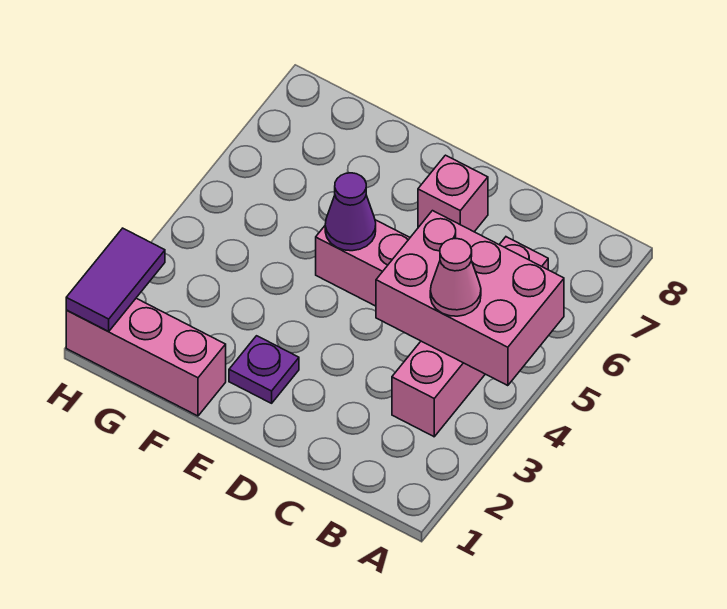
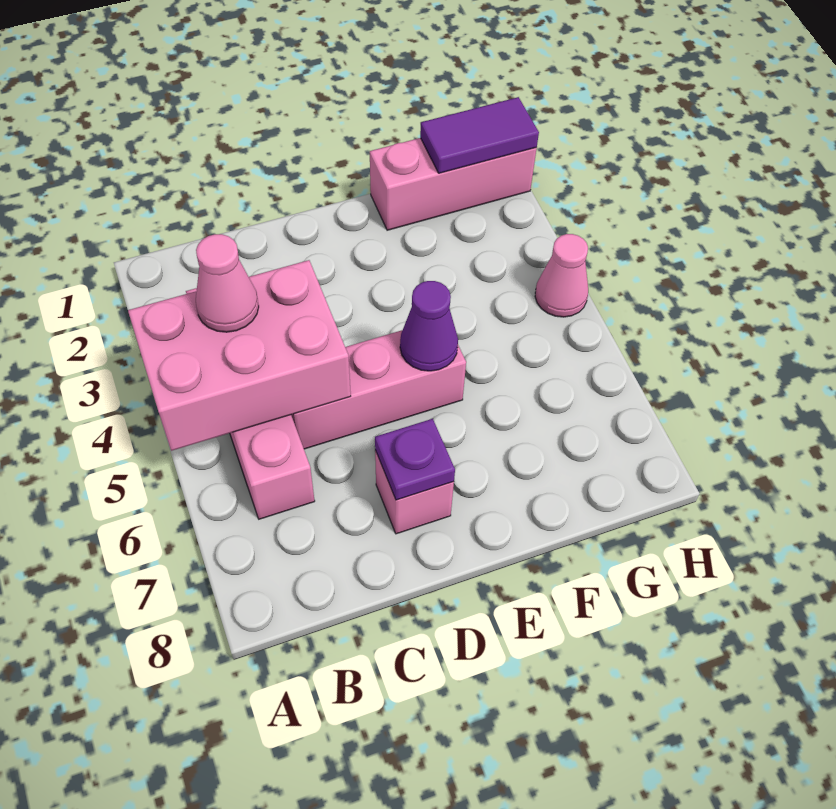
purple plate E2 level 1 -> purple plate D7 level 2
purple tile H1:H2 level 2 -> purple tile G1:H1 level 2
none -> pink cone H4 level 1

